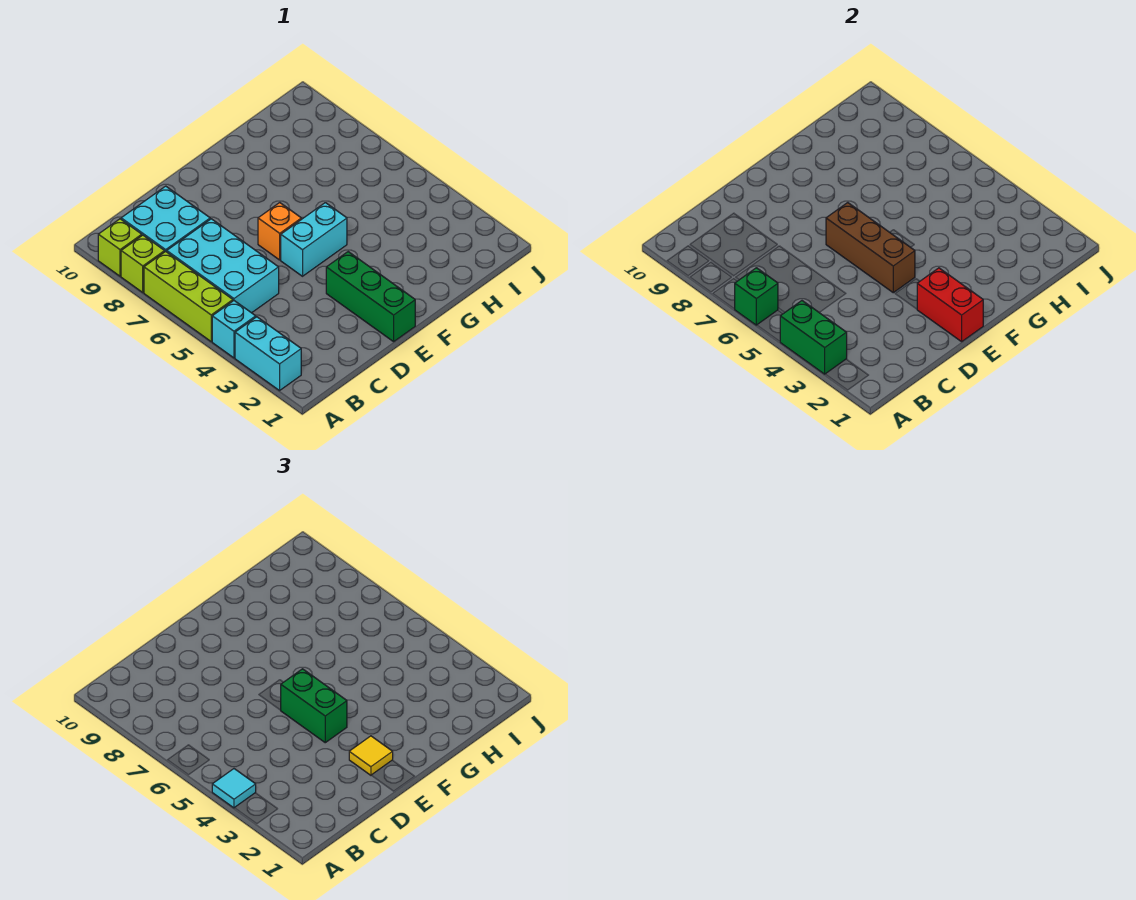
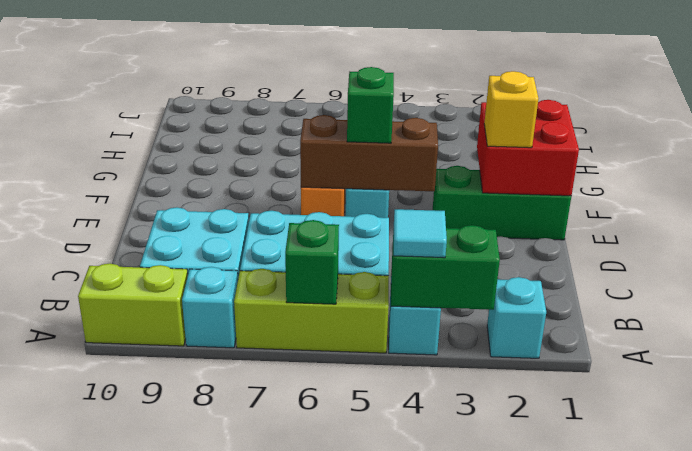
cyan brick A2:A3 level 1 -> cyan brick A2 level 1
lime brick A8 level 1 -> cyan brick A8 level 1
lime brick A9 level 1 -> lime brick A9:A10 level 1
red brick E1:E2 level 2 -> red brick E1:F2 level 2
yellow tile E2 level 3 -> yellow brick E2 level 3
green brick E4:E5 level 3 -> green brick E5 level 3

